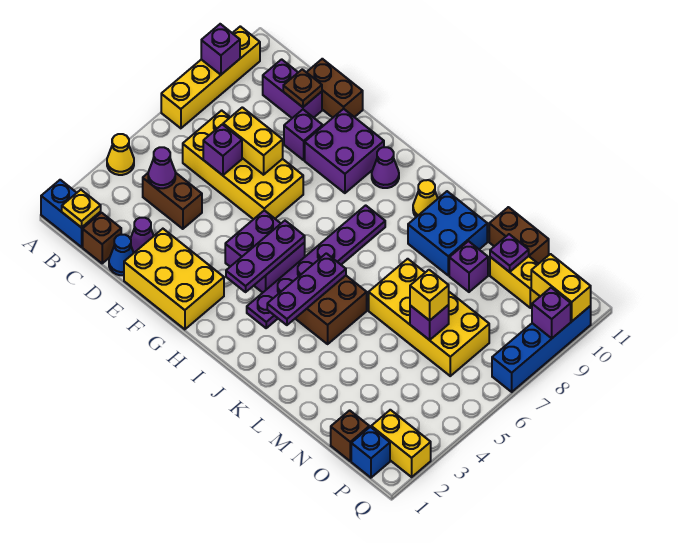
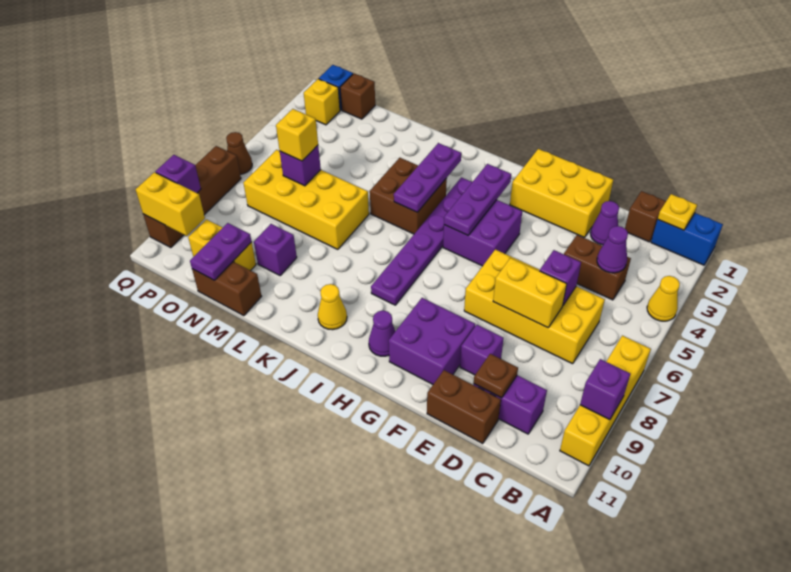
blue cone D1 level 1 -> none
blue brick K9:L10 level 1 -> none
purple plate N10 level 2 -> purple plate N10:N11 level 2
yellow brick P2:Q2 level 1 -> yellow brick P2 level 1
none -> brown cone Q6 level 1
blue brick Q7:Q10 level 1 -> brown brick Q7:Q10 level 1

